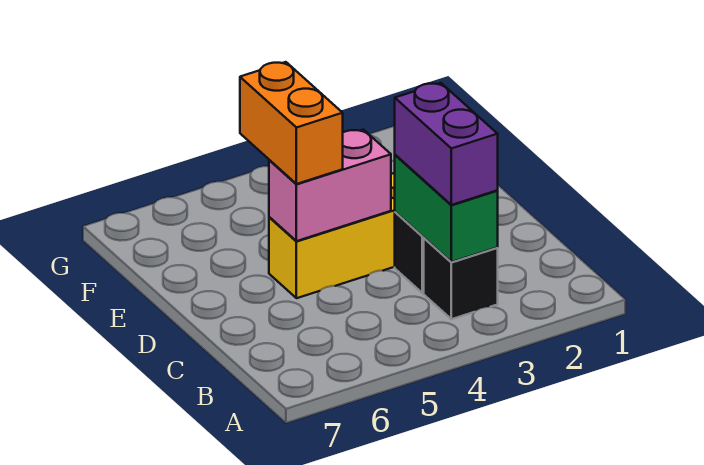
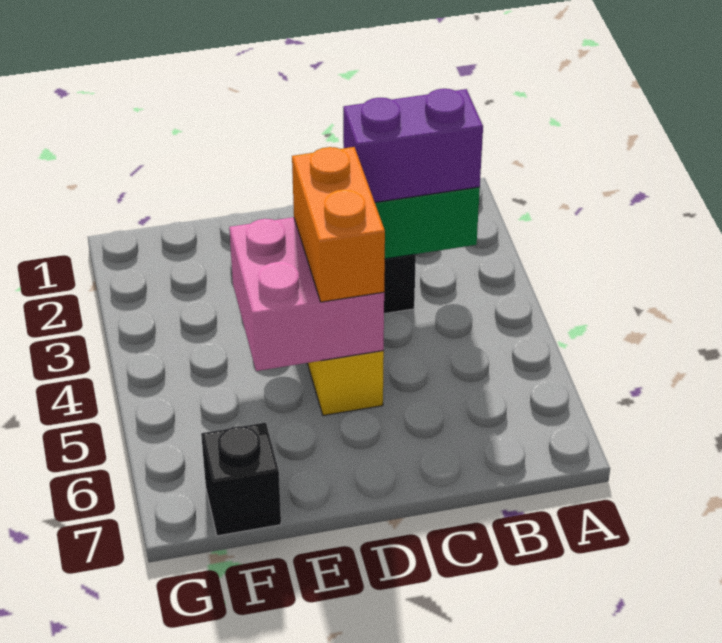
black brick B3 level 1 -> black brick F7 level 1
pink brick D4:D5 level 2 -> pink brick D4:E5 level 2
orange brick D5:E5 level 3 -> orange brick D4:D5 level 3

